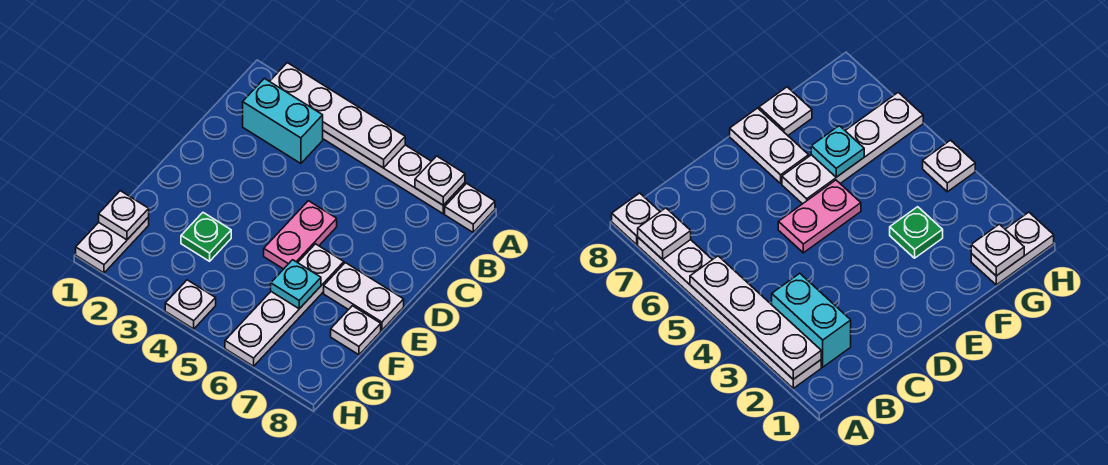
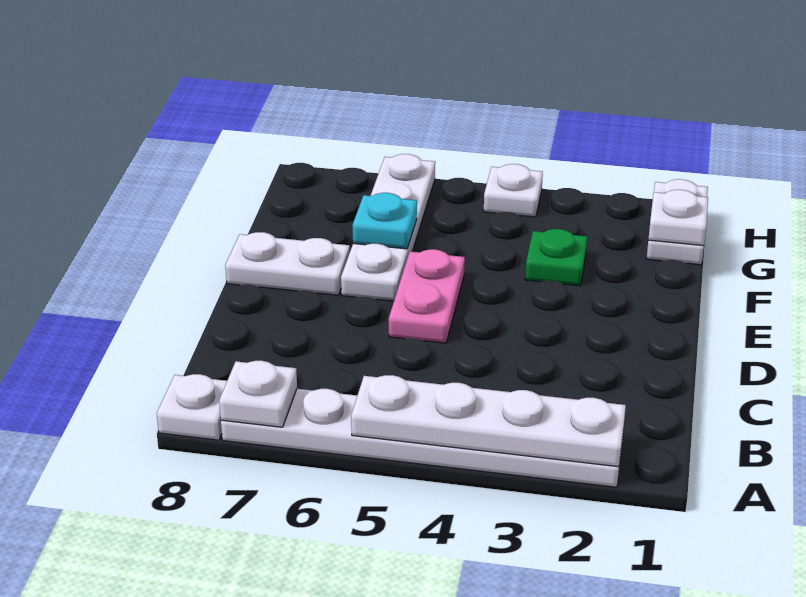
cyan brick B2:B3 level 1 -> none
white plate F8 level 1 -> none

